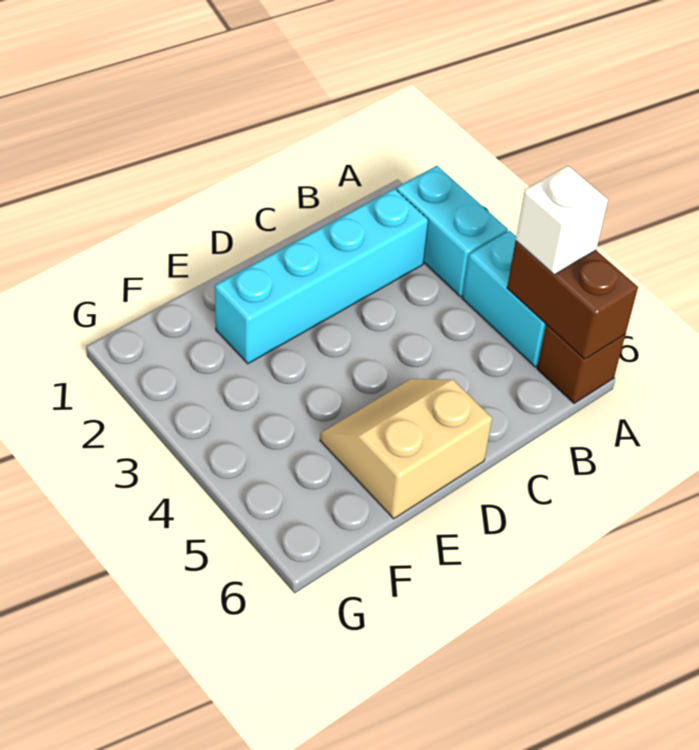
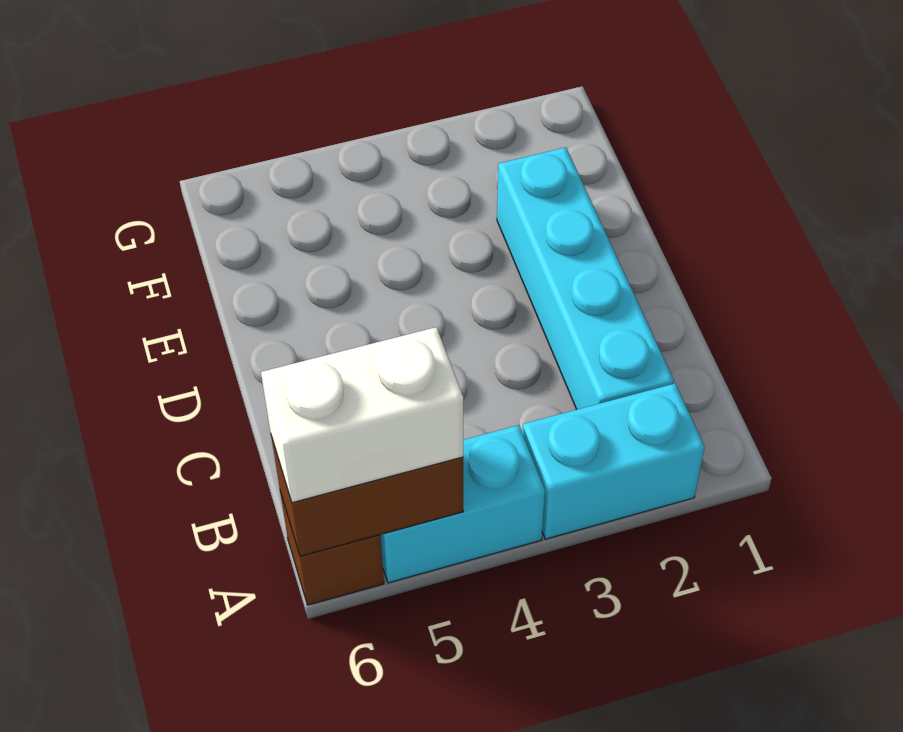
white brick A5 level 3 -> white brick A5:A6 level 3
tan slope D5:E6 level 1 top 6 -> none

